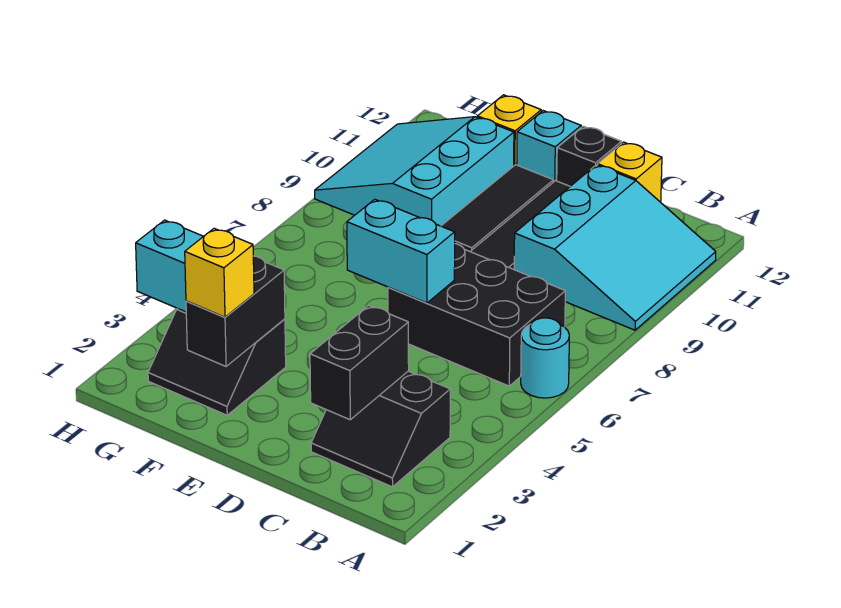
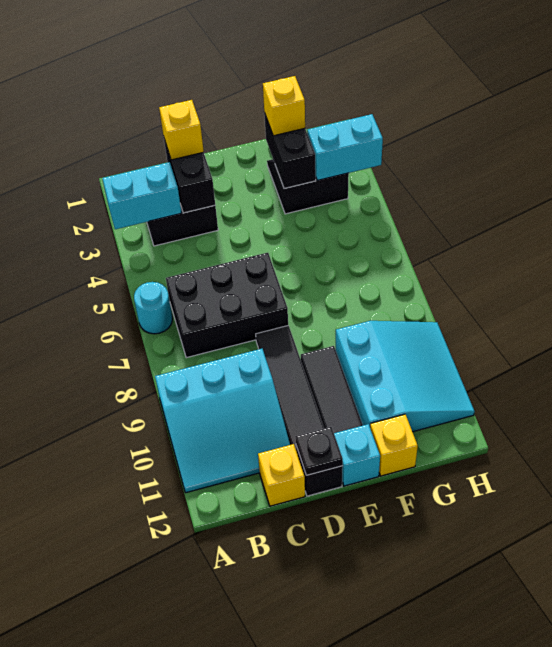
cyan slope A9:C11 level 1 top C -> cyan slope A9:C11 level 1 top 9
none -> yellow brick C2 level 3
cyan brick D6:E6 level 2 -> cyan brick A3:B3 level 2
none -> black plate D12 level 2

